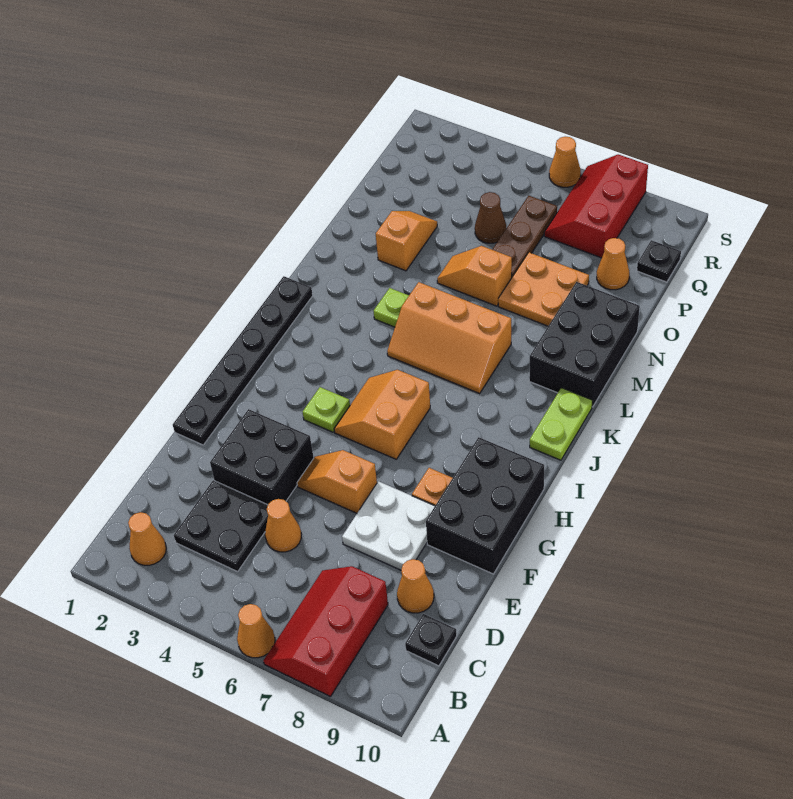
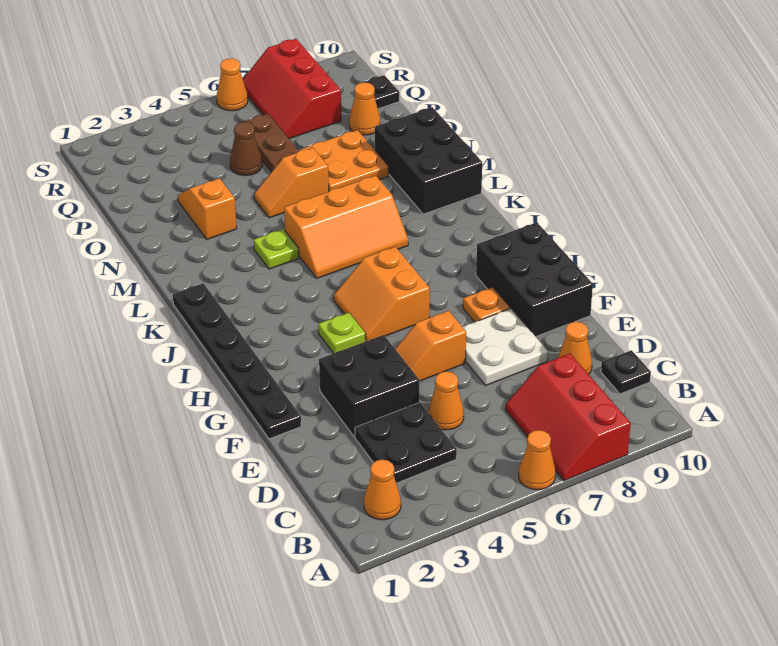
lime plate J10:K10 level 1 -> none

